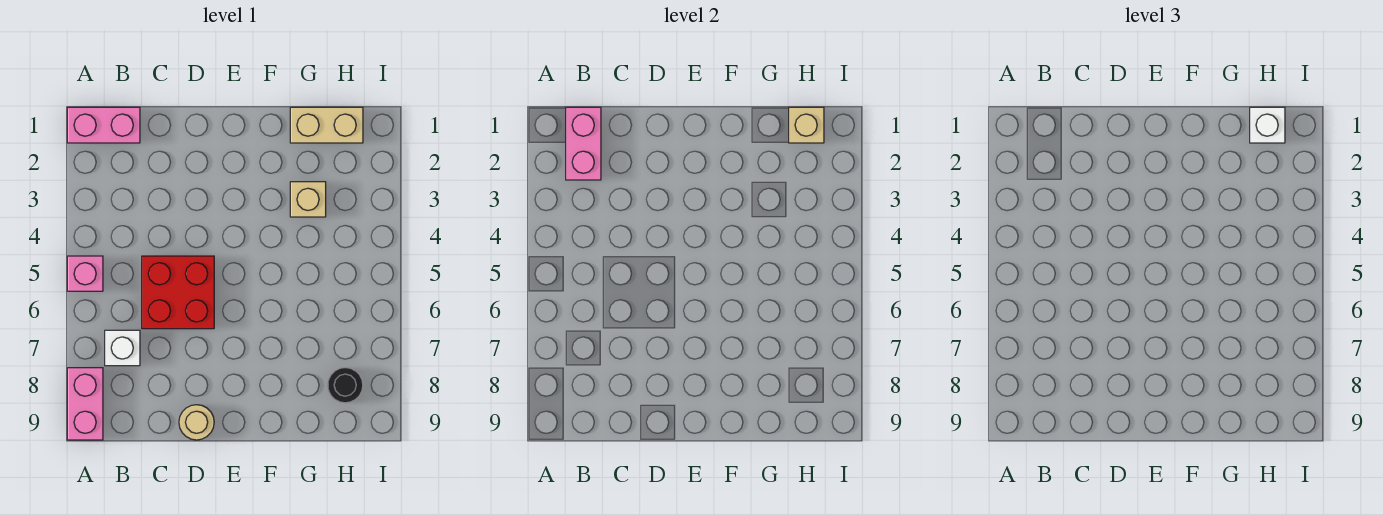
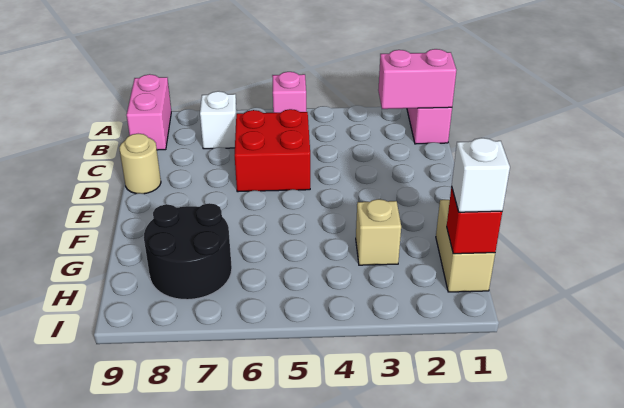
pink brick A8:A9 level 1 -> pink brick A9:B9 level 1
tan brick H1 level 2 -> red brick H1 level 2
black round brick H8 level 1 -> black round brick G7:H8 level 1

